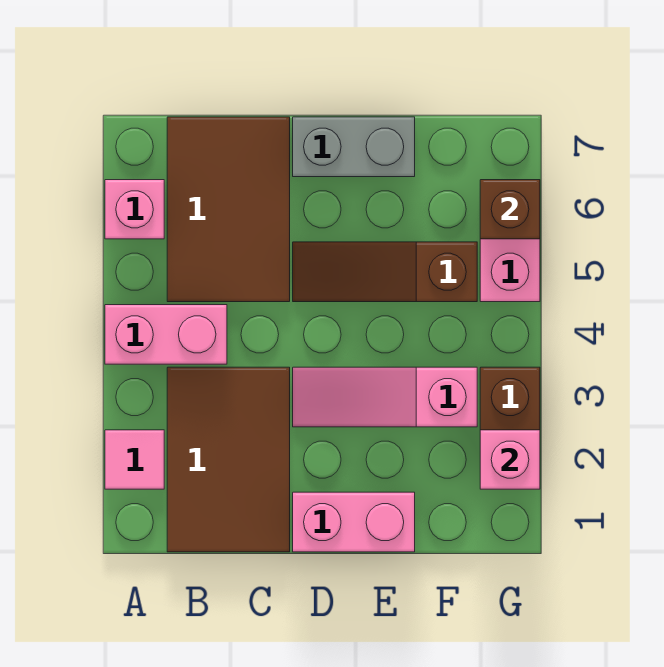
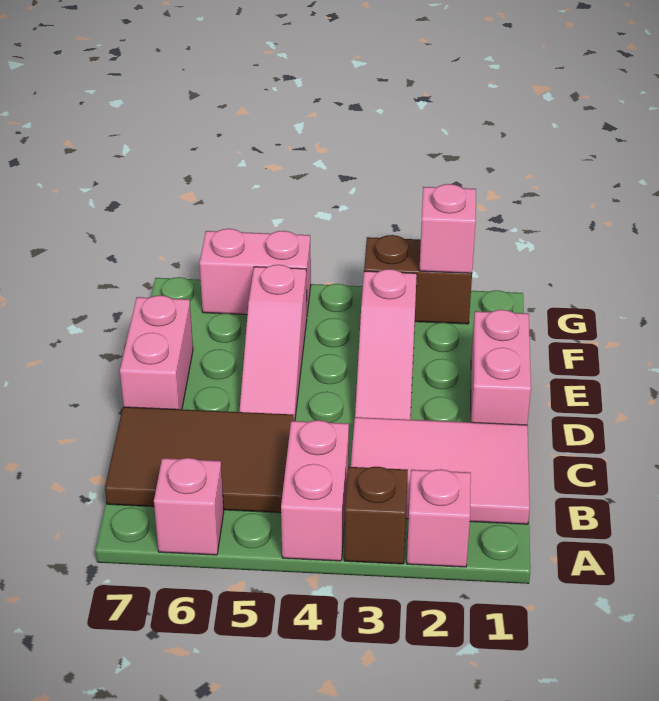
pink tile A2 level 1 -> pink brick A2 level 1
brown tile B1:C3 level 1 -> pink tile B1:C3 level 1
brown slope D5:F5 level 1 top F -> pink slope D5:F5 level 1 top F
grey brick D7:E7 level 1 -> pink brick D7:E7 level 1
brown brick G6 level 2 -> brown brick A3 level 1

